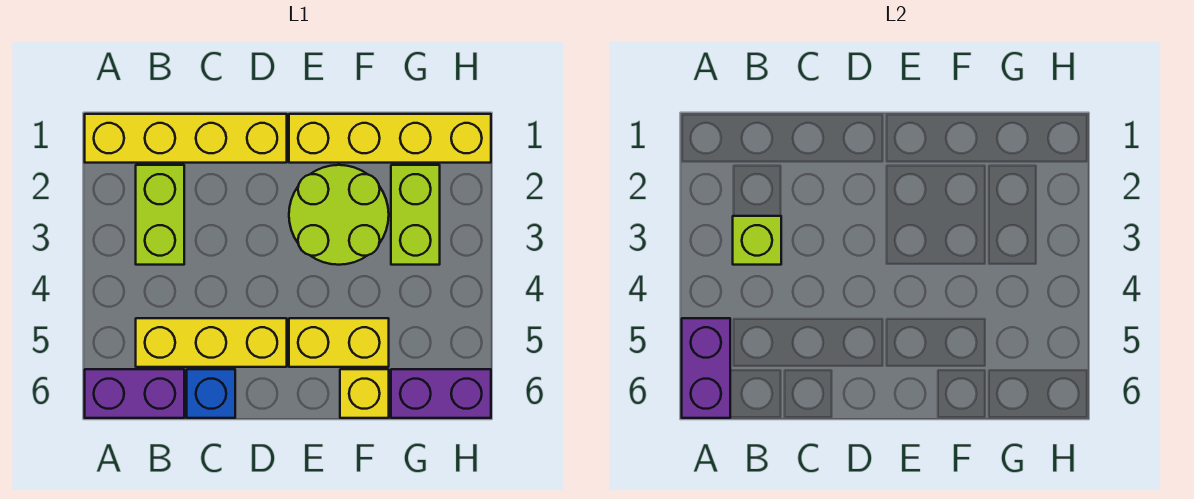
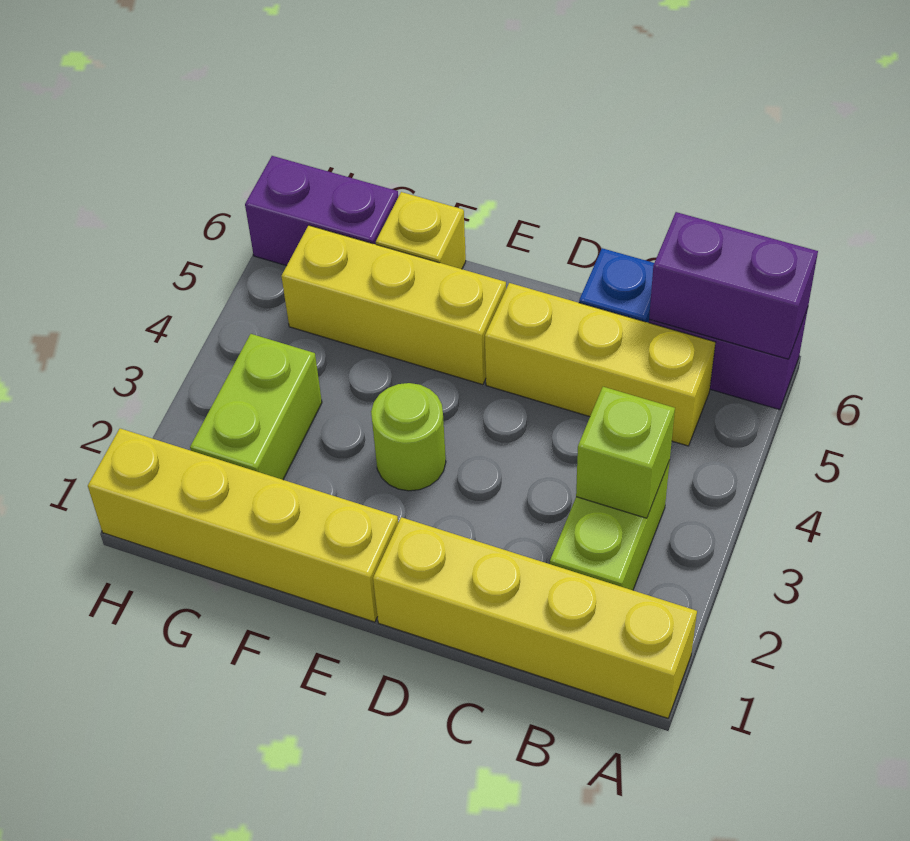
purple brick A5:A6 level 2 -> purple brick A6:B6 level 2
lime round brick E2:F3 level 1 -> lime round brick E3 level 1
yellow brick E5:F5 level 1 -> yellow brick E5:G5 level 1

